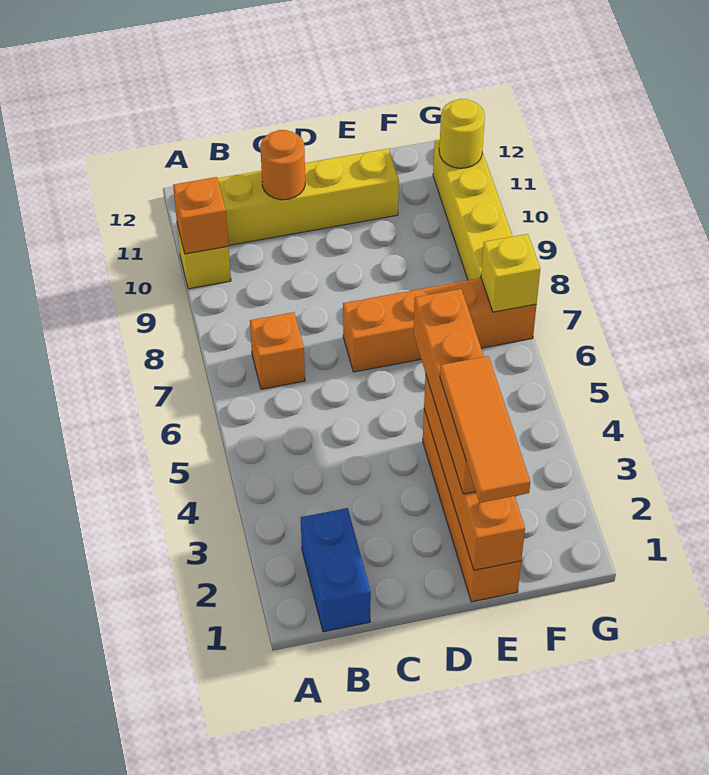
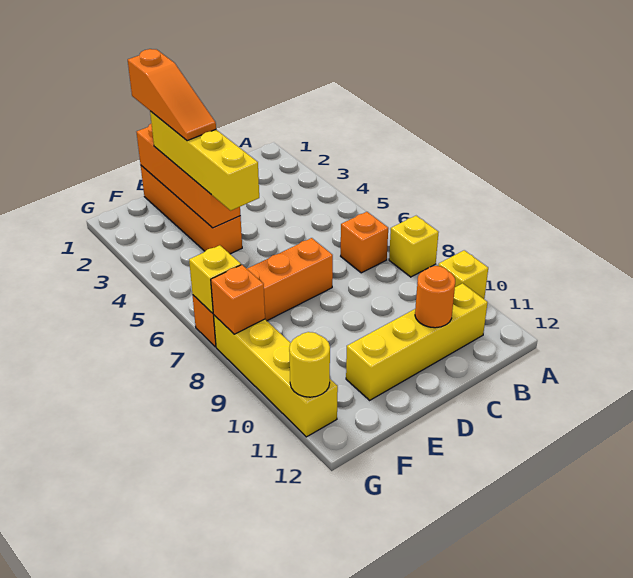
none -> yellow brick A8 level 1
orange brick A10 level 2 -> orange brick G8 level 2
blue brick B1:B2 level 1 -> none
orange tile E1:E3 level 4 -> orange slope E1:E3 level 4 top 1
orange brick E2:E5 level 3 -> yellow brick E2:E5 level 3

